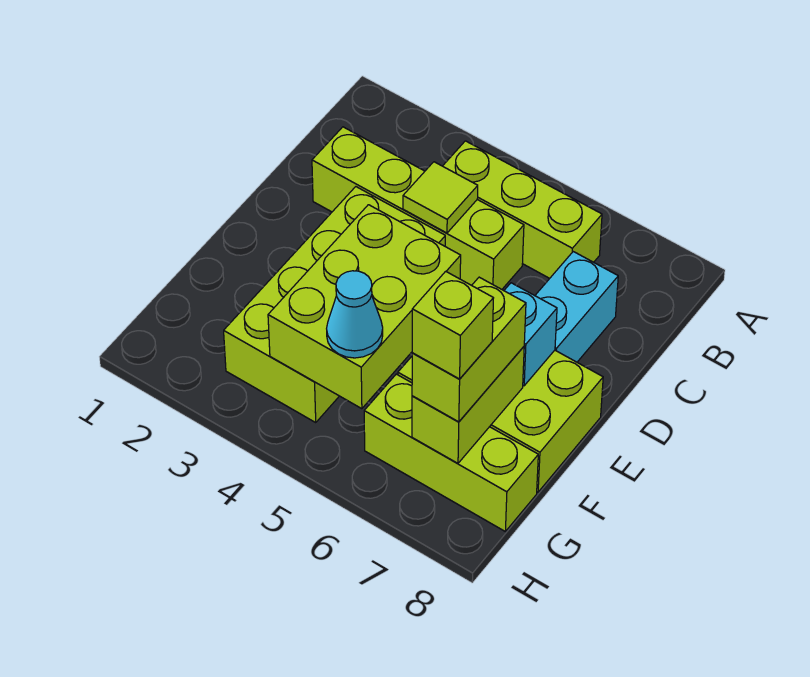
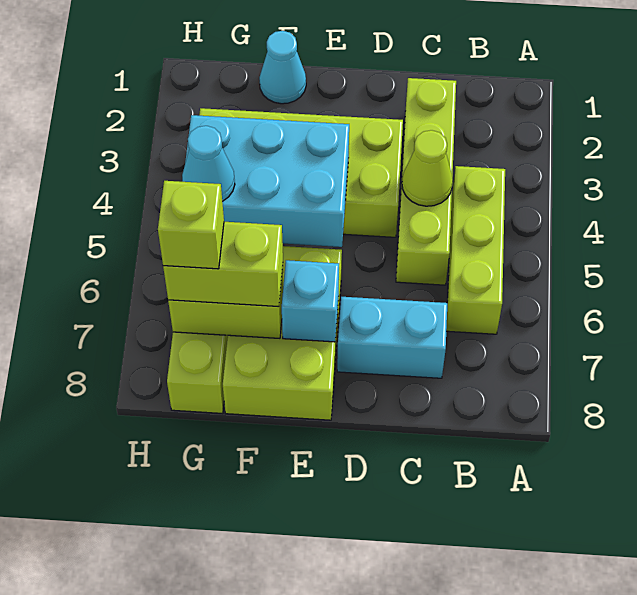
lime tile C4 level 2 -> lime cone C4 level 2
lime brick E4:G5 level 2 -> cyan brick E4:G5 level 2
none -> cyan cone F1 level 1

